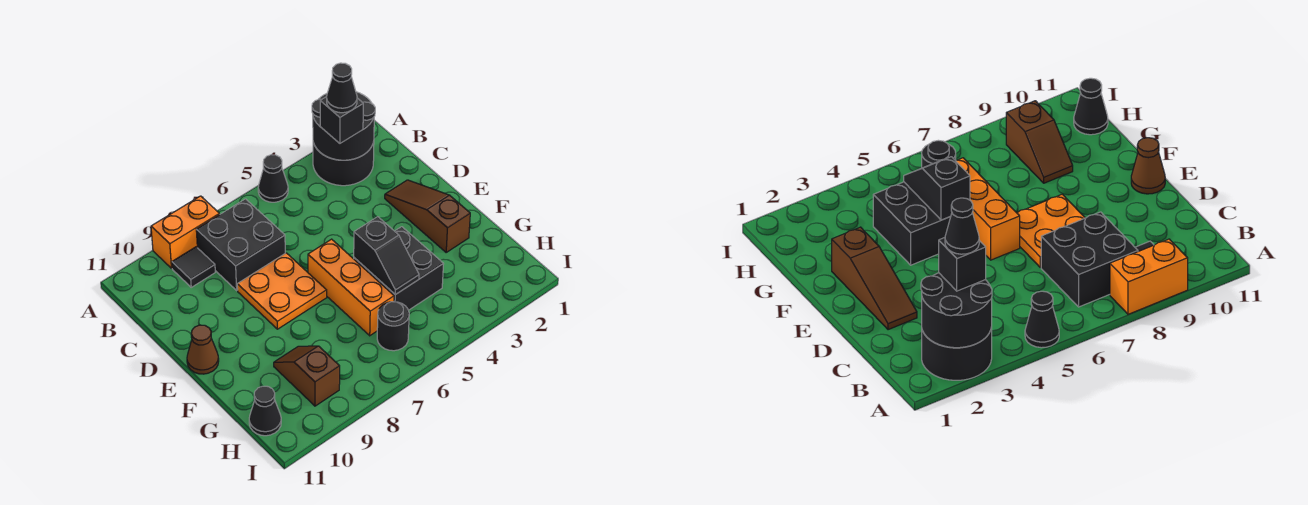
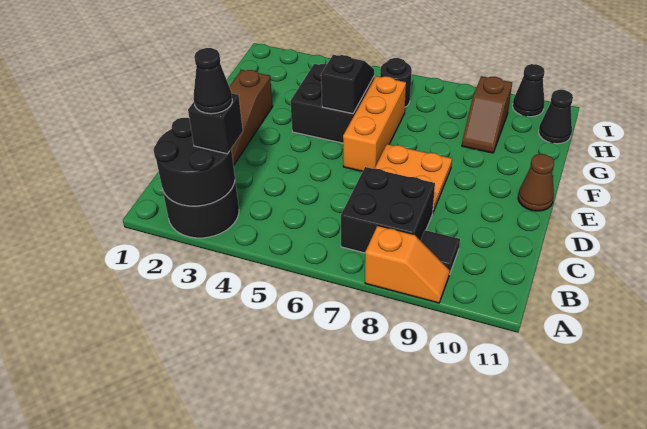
black cone A5 level 1 -> black cone I10 level 1
orange brick A8:A9 level 1 -> orange slope A8:A9 level 1 top 8

